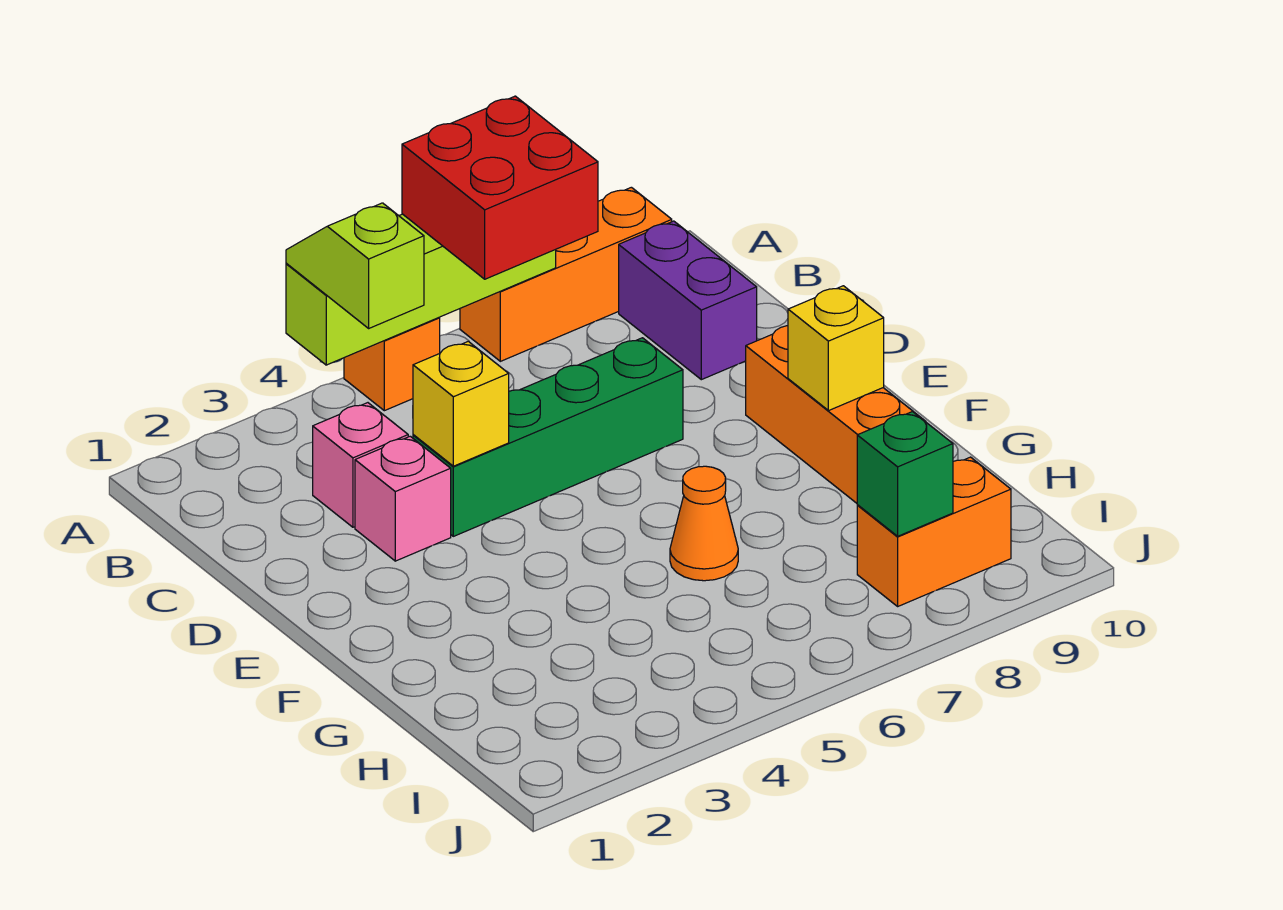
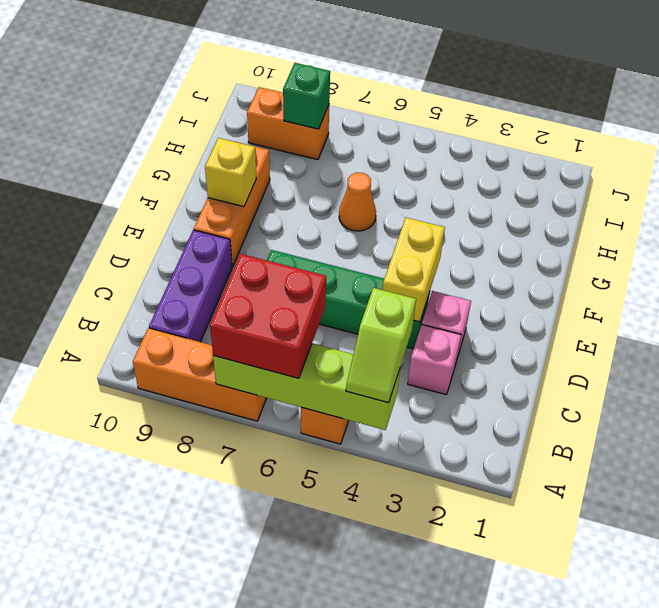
purple brick B9:C9 level 1 -> purple brick B9:D9 level 1
yellow brick D4 level 2 -> yellow brick D4:E4 level 2

